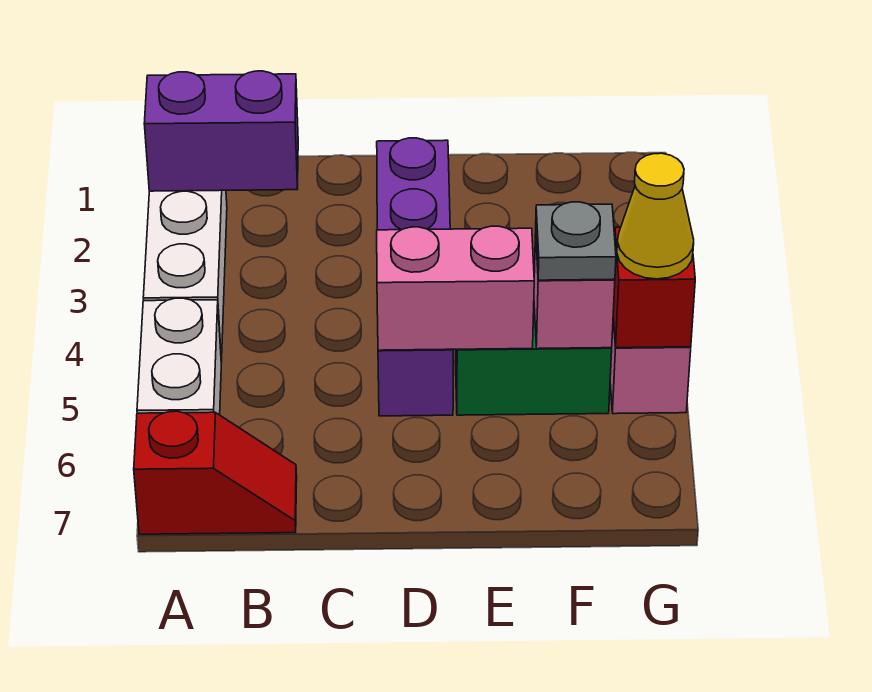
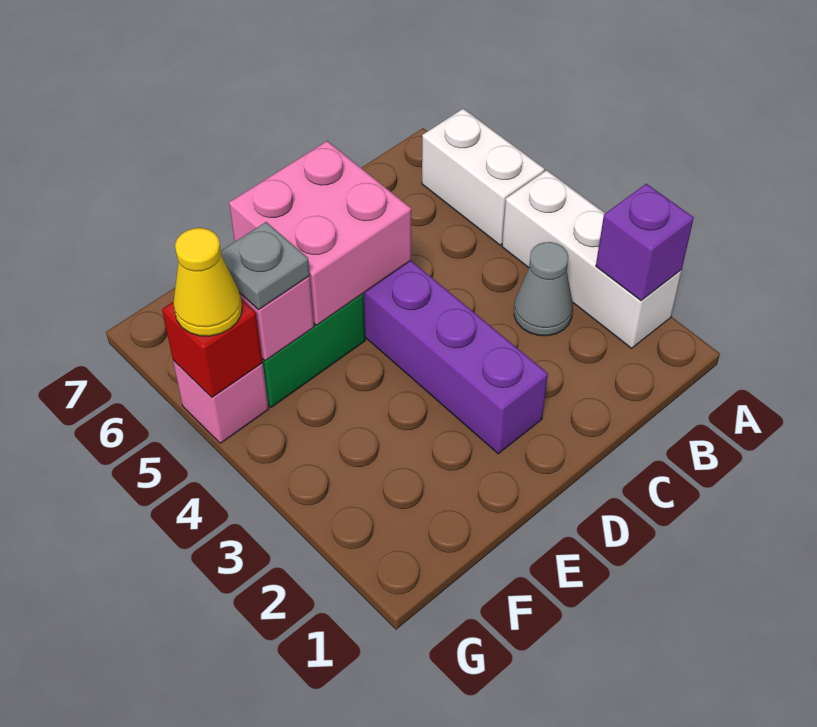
purple brick A2:B2 level 2 -> purple brick A2 level 2
red slope A7:B7 level 1 top A -> none
none -> grey cone B3 level 1
pink brick D5:E5 level 2 -> pink brick D5:E6 level 2

